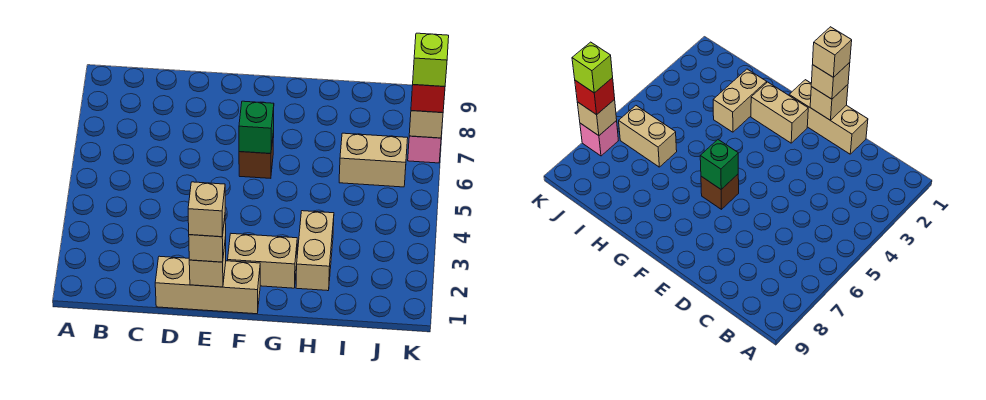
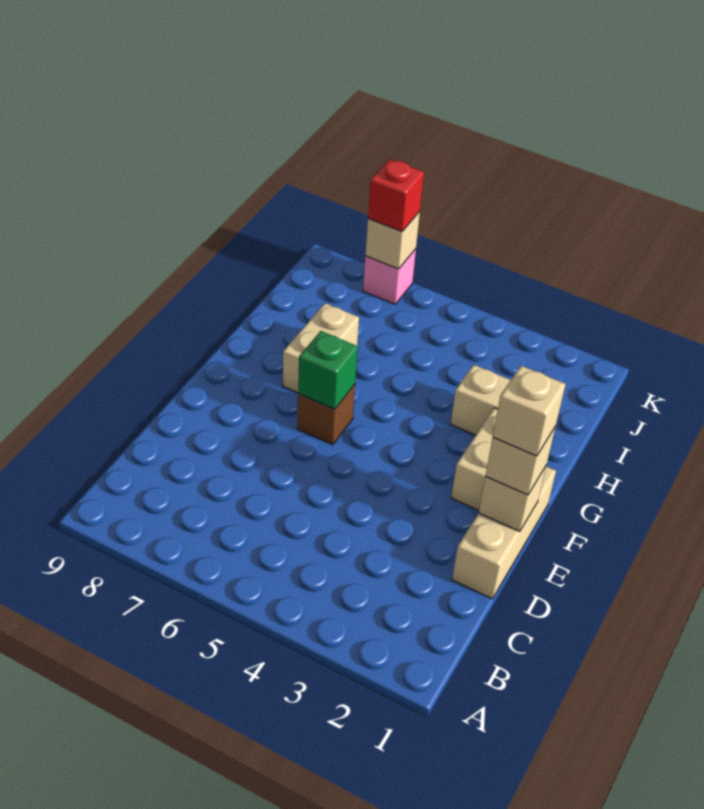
tan brick I6:J6 level 1 -> tan brick G7:H7 level 1
lime brick K7 level 4 -> none

